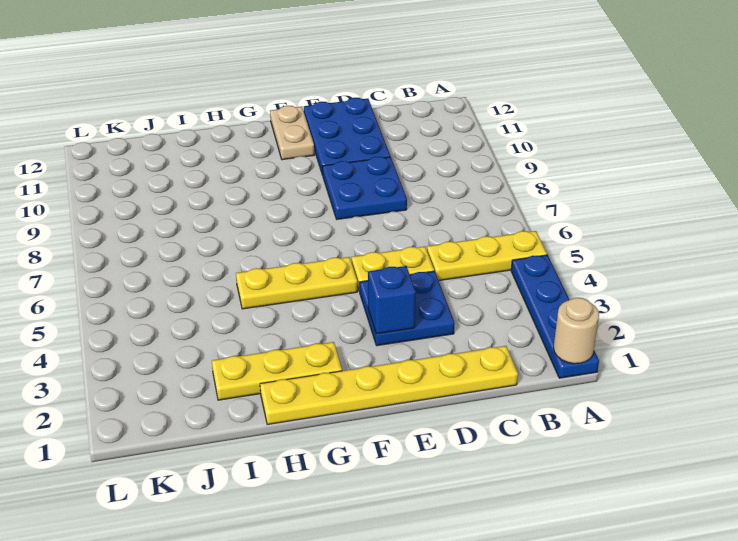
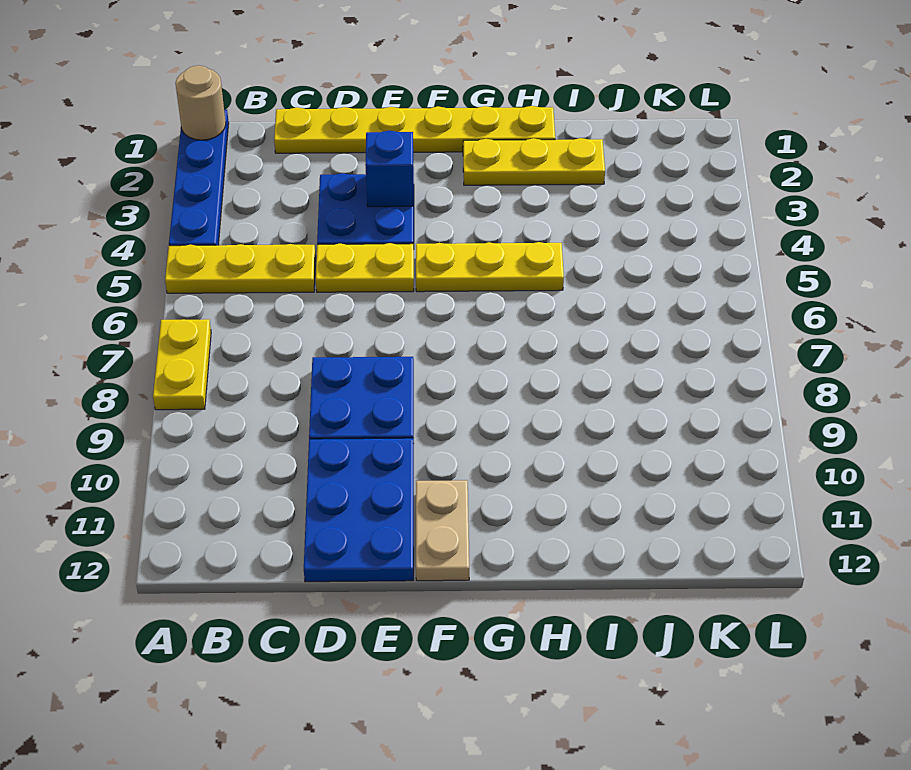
none -> yellow plate A7:A8 level 1

